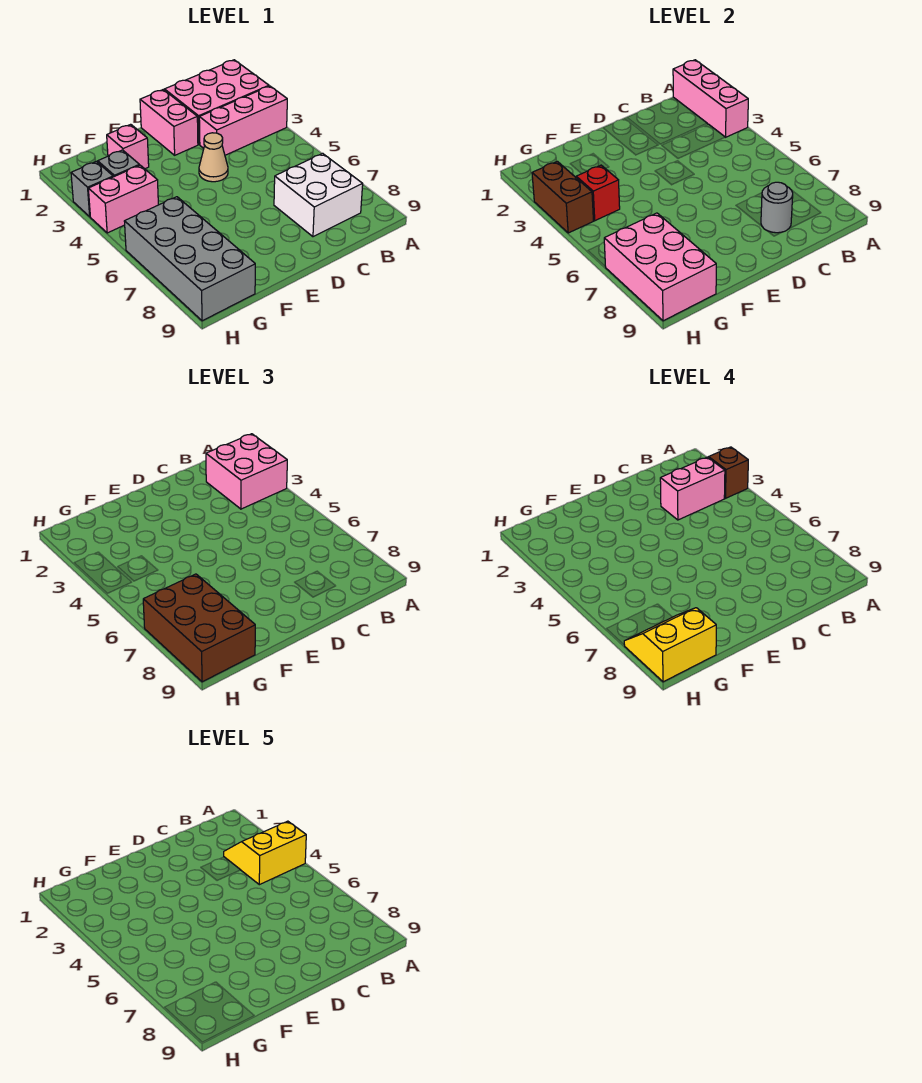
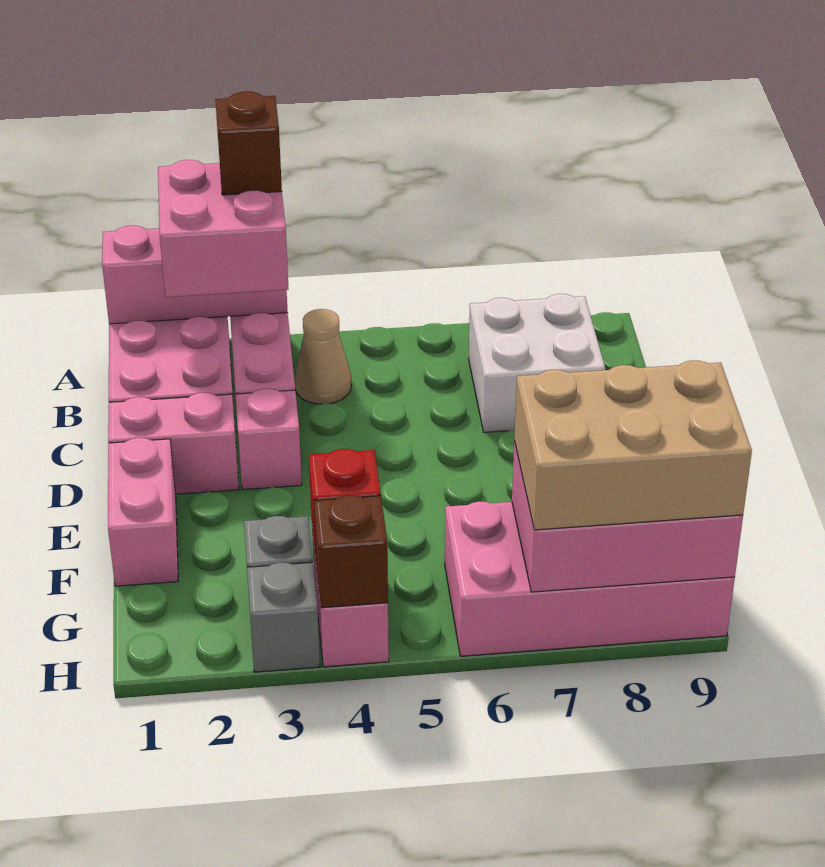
yellow slope A3:B4 level 5 top 4 -> none
pink brick B3:C3 level 4 -> pink brick E1:F1 level 1
grey round brick C8 level 2 -> none
tan cone D4 level 1 -> tan cone B4 level 1
pink brick F2 level 1 -> pink brick D3 level 1
grey brick G6:H9 level 1 -> pink brick G6:H9 level 1
brown brick G7:H9 level 3 -> tan brick G7:H9 level 3
yellow slope G8:H9 level 4 top 9 -> none
brown brick H3:H4 level 2 -> brown brick H4 level 2

